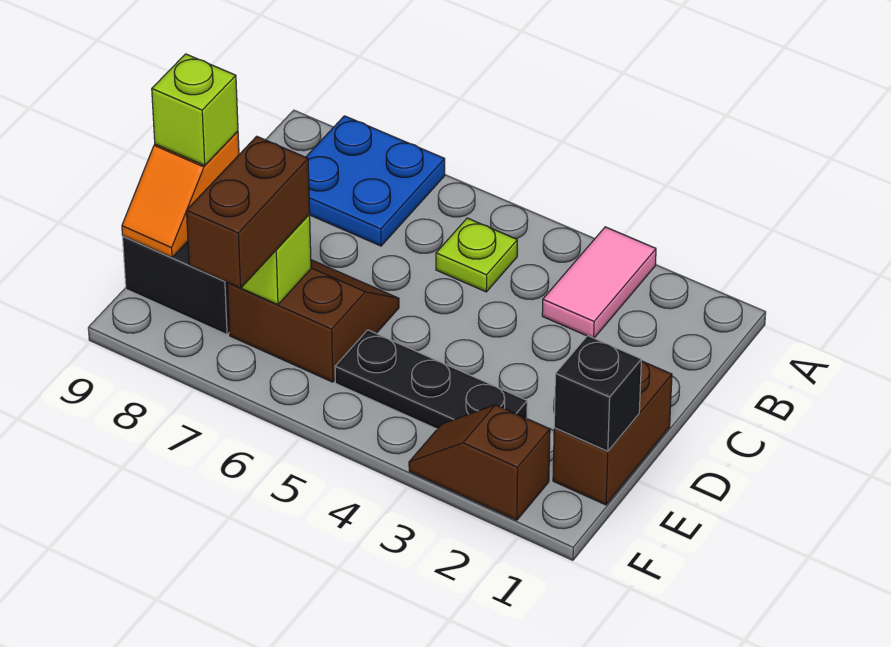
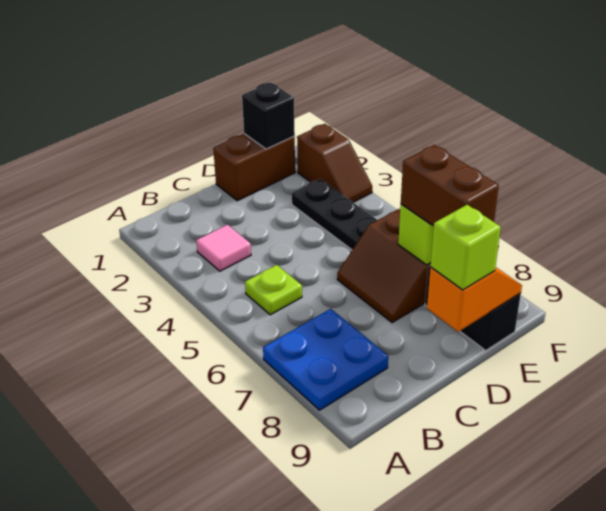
pink tile A3:B3 level 1 -> pink tile B3 level 1
brown brick E7:F7 level 3 -> brown brick E7:E8 level 3

